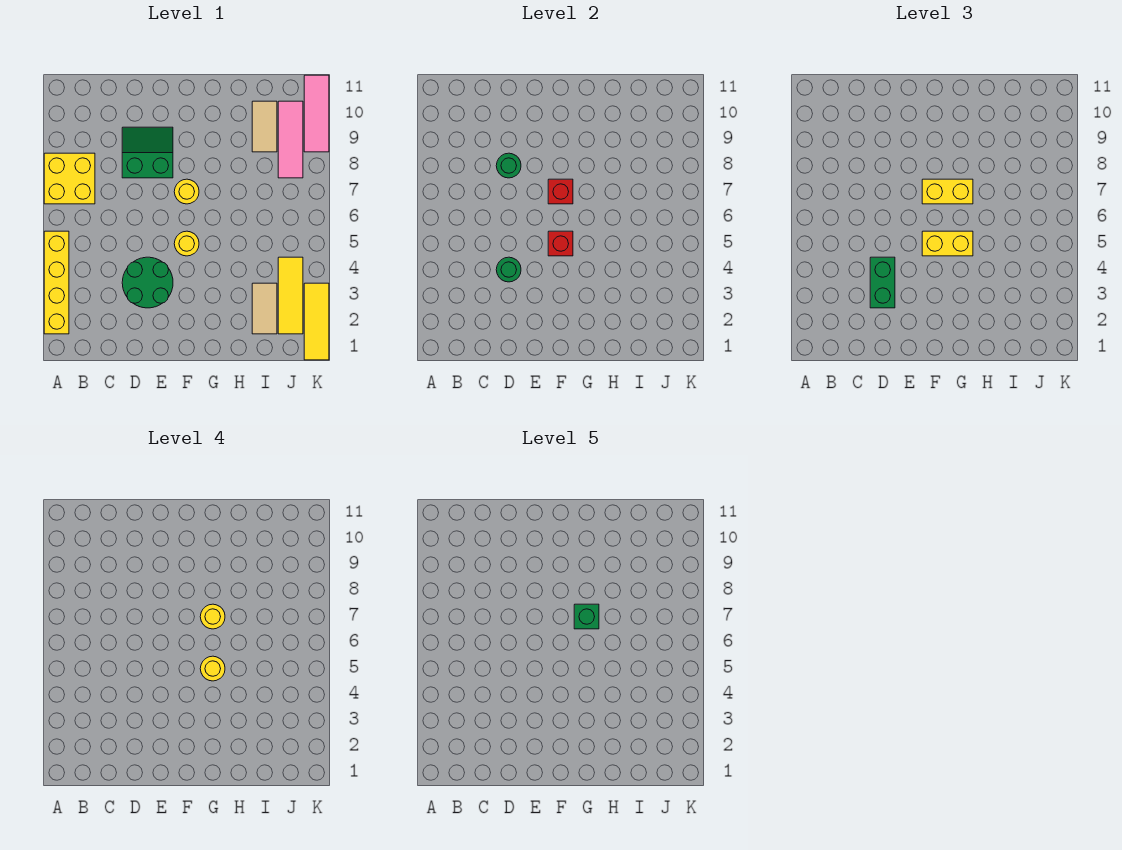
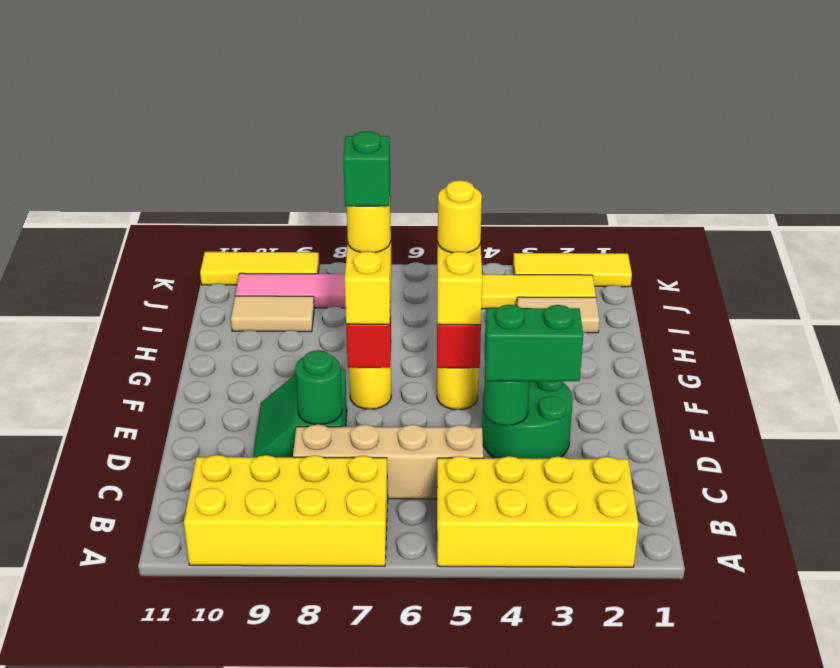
yellow brick A2:A5 level 1 -> yellow brick A2:B5 level 1
yellow brick A7:B8 level 1 -> yellow brick A7:B10 level 1
none -> tan brick C5:C8 level 1
pink tile K9:K11 level 1 -> yellow tile K9:K11 level 1

